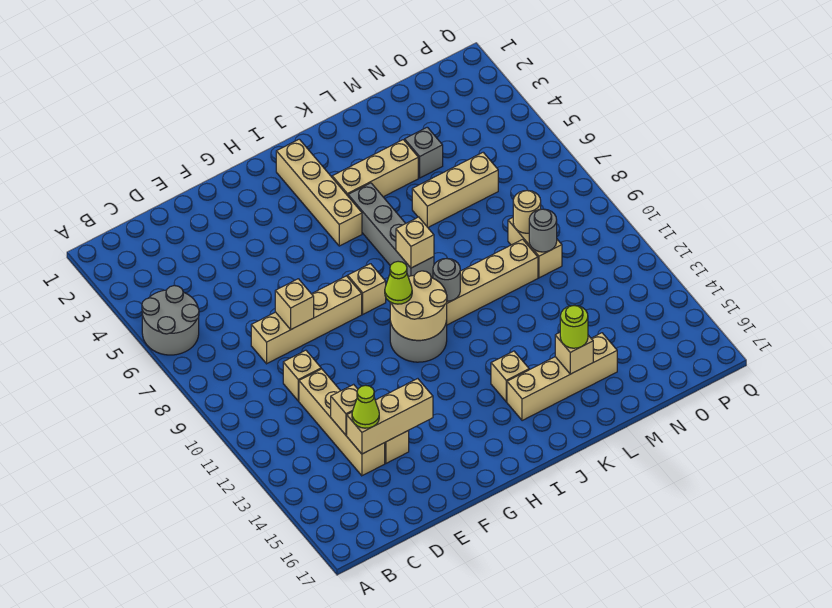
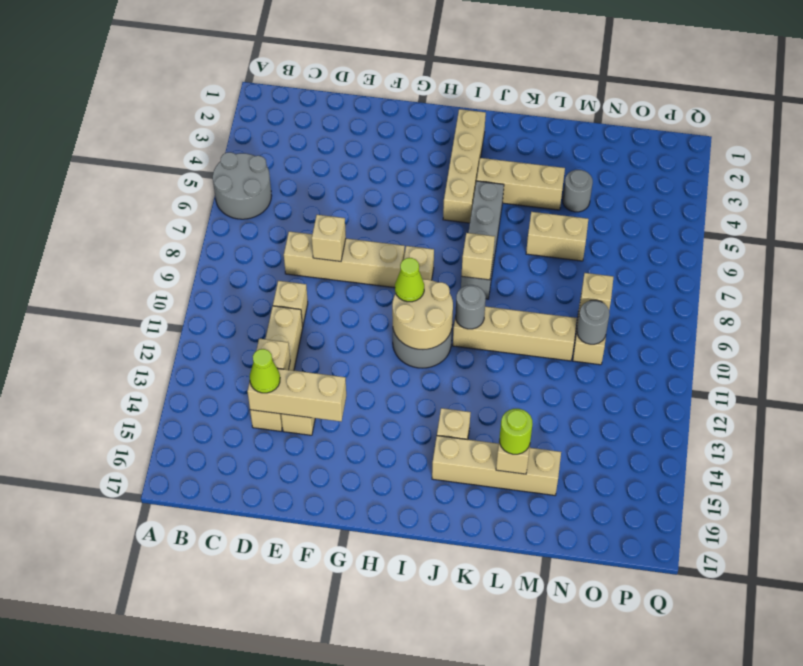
tan brick L6:N6 level 1 -> tan brick L6:M6 level 1
grey brick M4 level 1 -> grey round brick M4 level 1
tan round brick N9 level 2 -> tan brick N9 level 2

